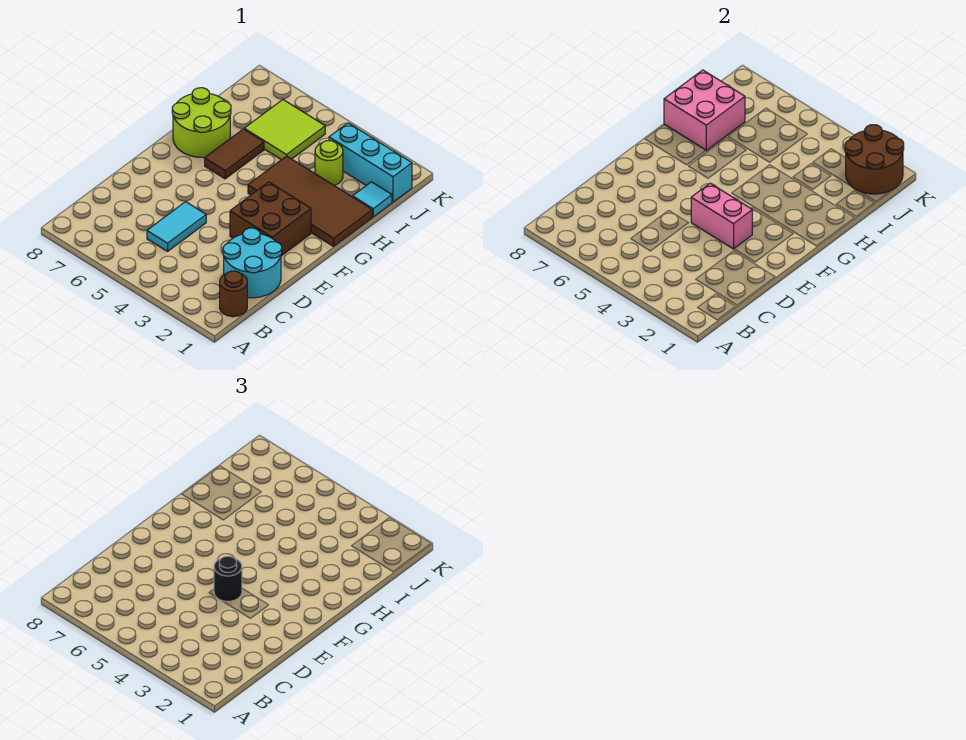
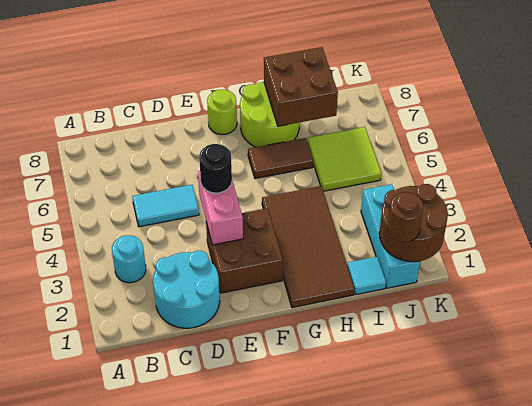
brown round brick B1 level 1 -> brown round brick J1 level 3
none -> cyan round brick B3 level 1
pink brick H7:I8 level 2 -> brown brick H7:I8 level 2
lime round brick I3 level 1 -> lime round brick F8 level 1

